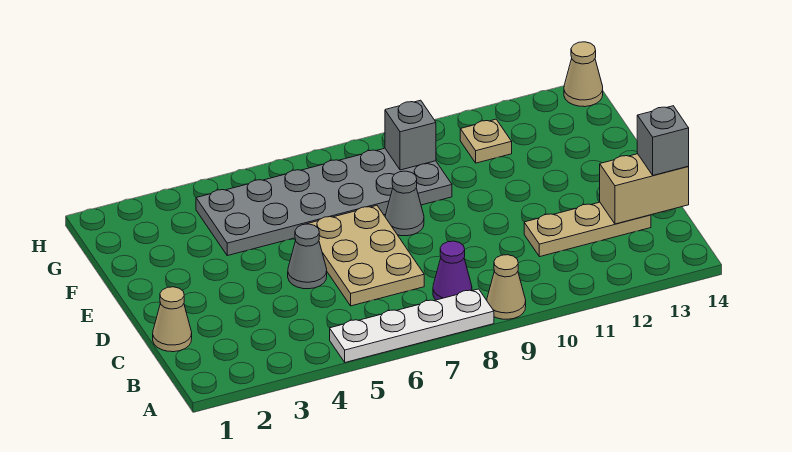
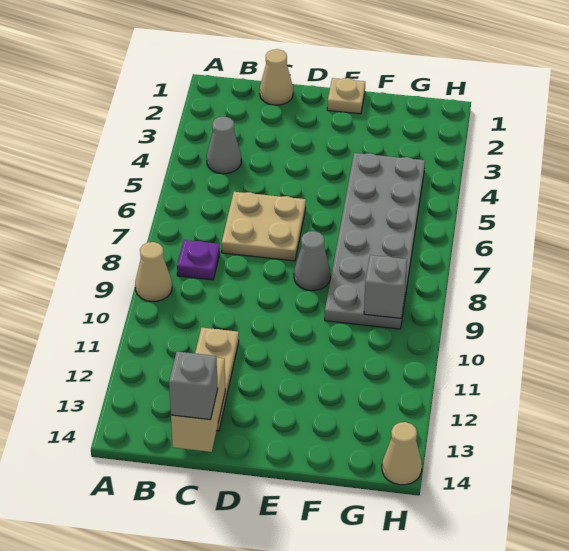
white plate A5:A8 level 1 -> none
purple cone B8 level 1 -> purple plate B8 level 1
tan plate C6:E7 level 1 -> tan plate C6:D7 level 1
grey cone D5 level 1 -> grey cone B4 level 1
tan plate G11 level 1 -> tan plate E1 level 1

